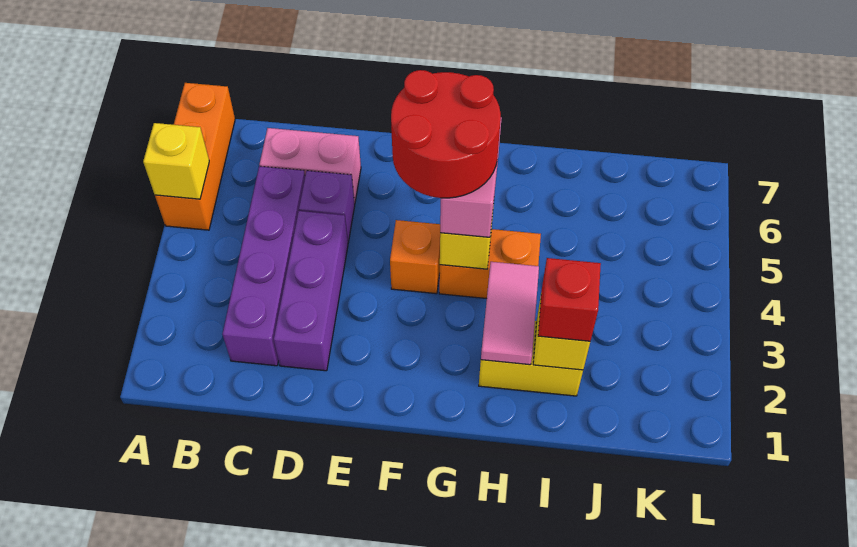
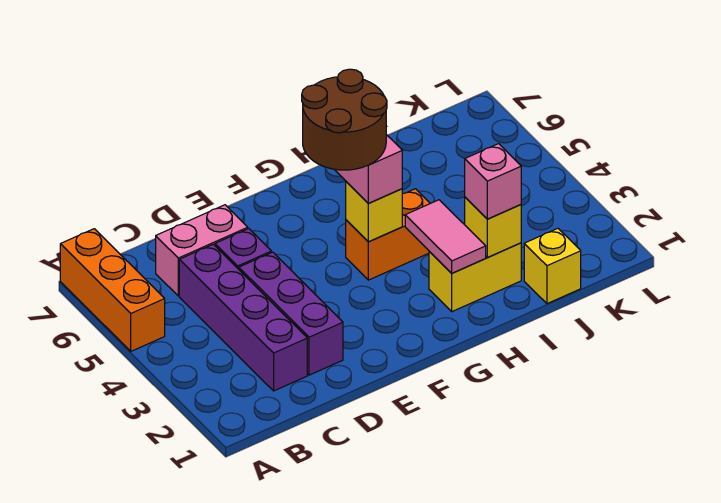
yellow brick A5 level 2 -> yellow brick J1 level 1
orange brick F4 level 1 -> none
red round brick F4:G5 level 4 -> brown round brick F4:G5 level 4
red brick I2 level 3 -> pink brick I2 level 3

